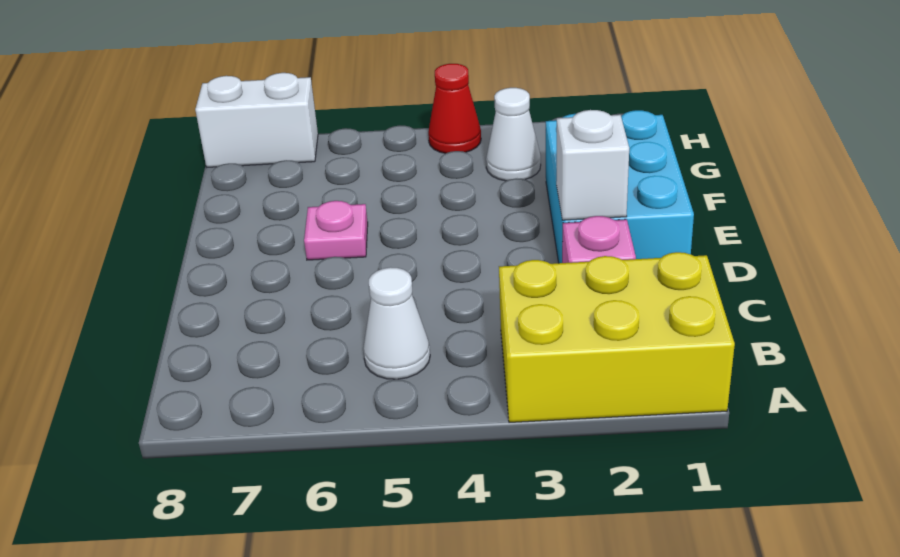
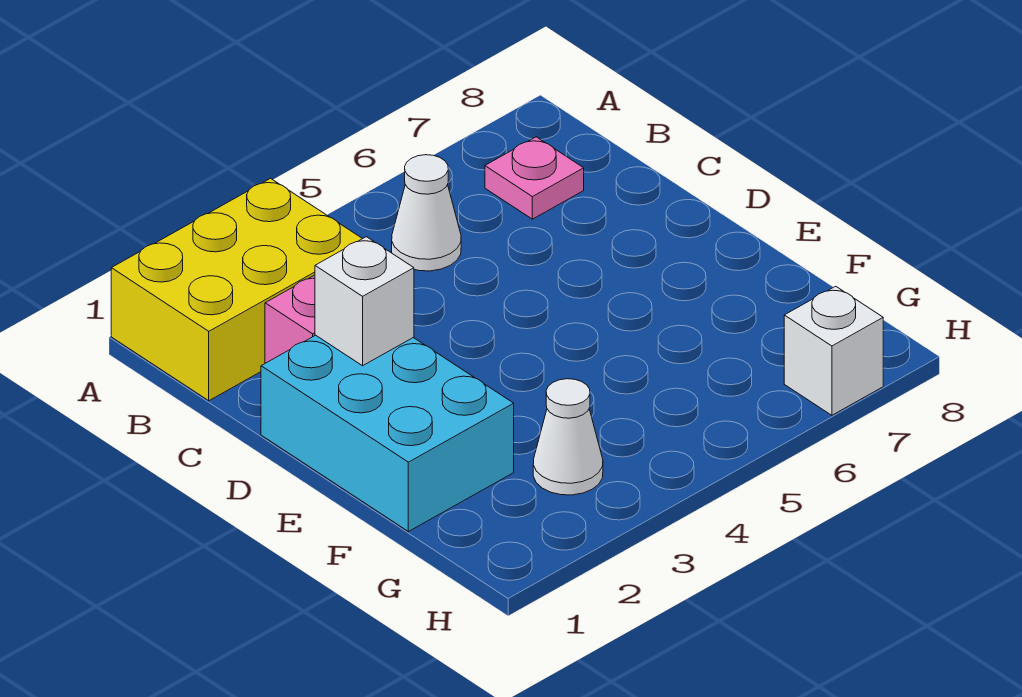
pink plate E6 level 1 -> pink plate B7 level 1
red cone H4 level 1 -> none
white brick H7:H8 level 1 -> white brick H7 level 1

